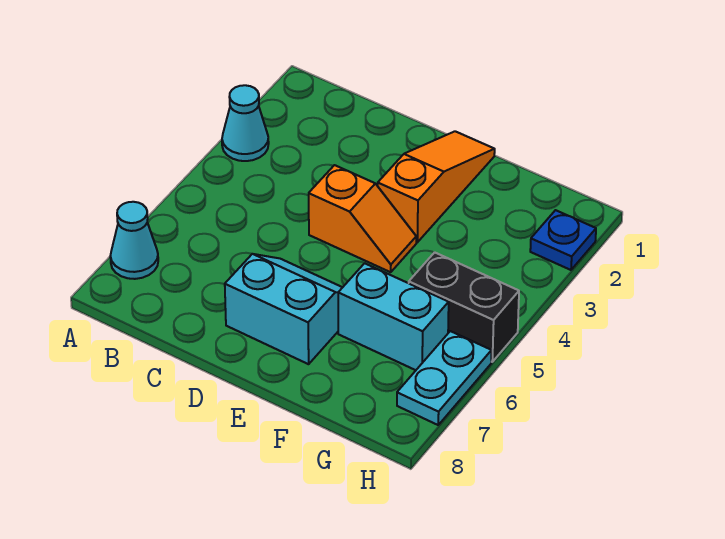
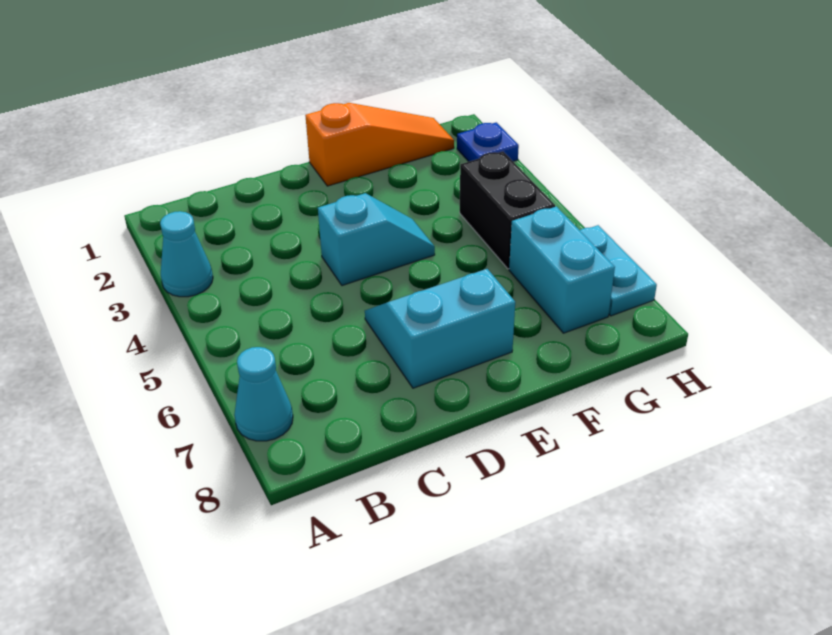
orange slope D4:E4 level 1 top D -> cyan slope D4:E4 level 1 top D
orange slope E1:E3 level 1 top 3 -> orange slope E1:G1 level 1 top E
cyan brick F6:G6 level 1 -> cyan brick G6:G7 level 1
black brick G5:H5 level 1 -> black brick G4:G5 level 1

